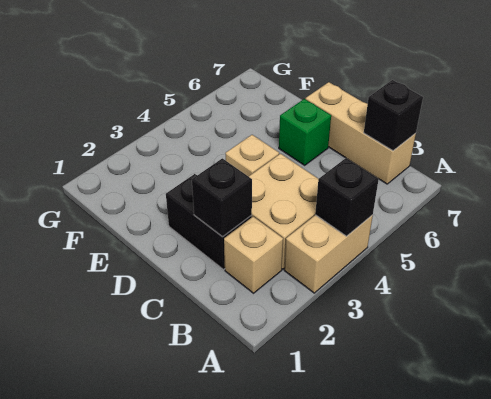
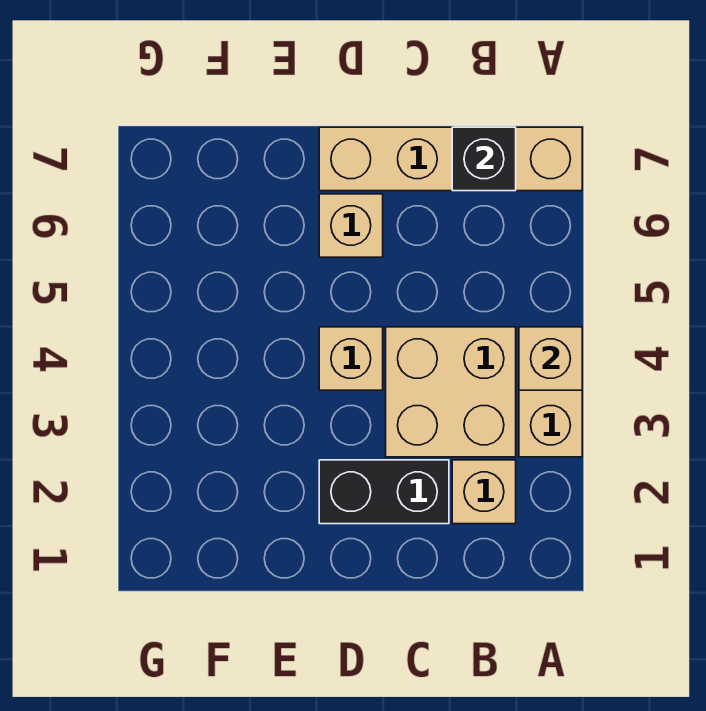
black brick A4 level 2 -> tan brick A4 level 2
tan brick B7:D7 level 1 -> tan brick A7:D7 level 1
black brick C2 level 2 -> none
green brick D6 level 1 -> tan brick D6 level 1

